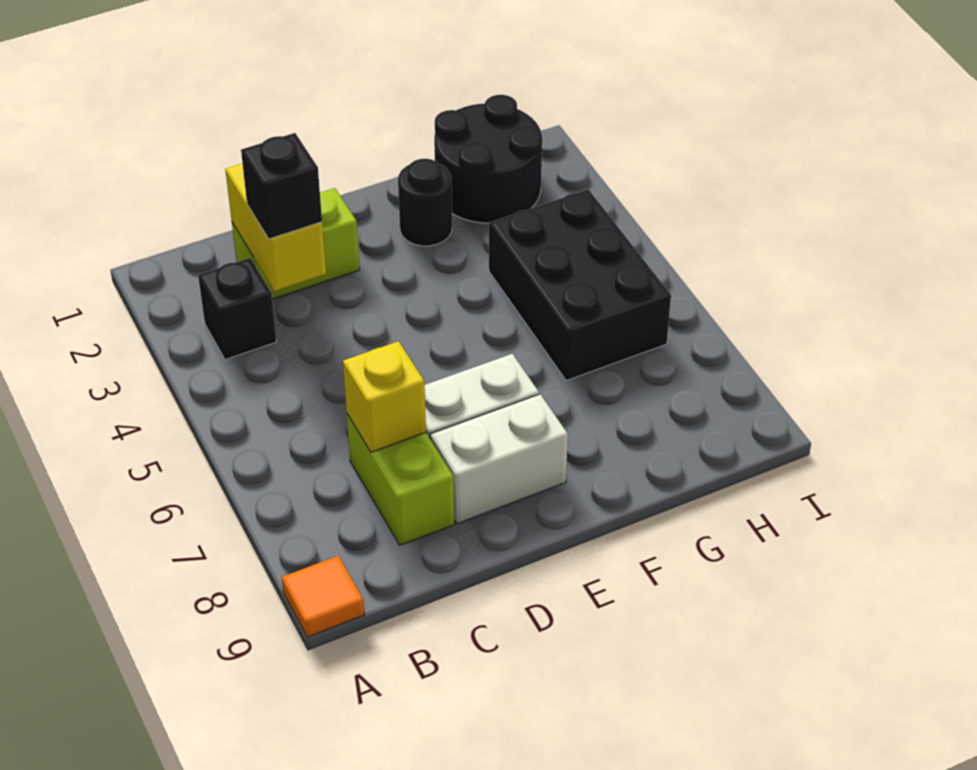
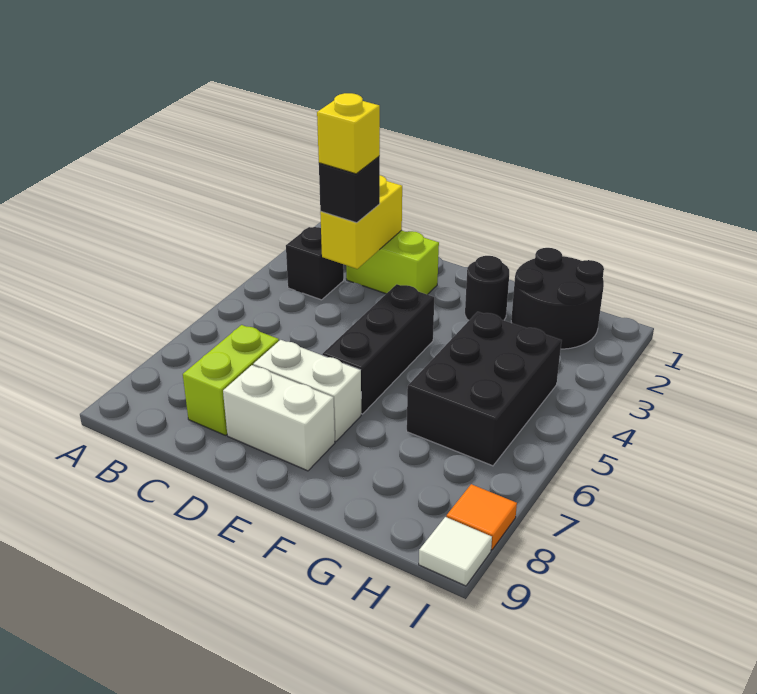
orange tile A9 level 1 -> orange tile I8 level 1
yellow brick C7 level 2 -> yellow brick C3 level 4
none -> black brick E4:E6 level 1
none -> white tile I9 level 1

